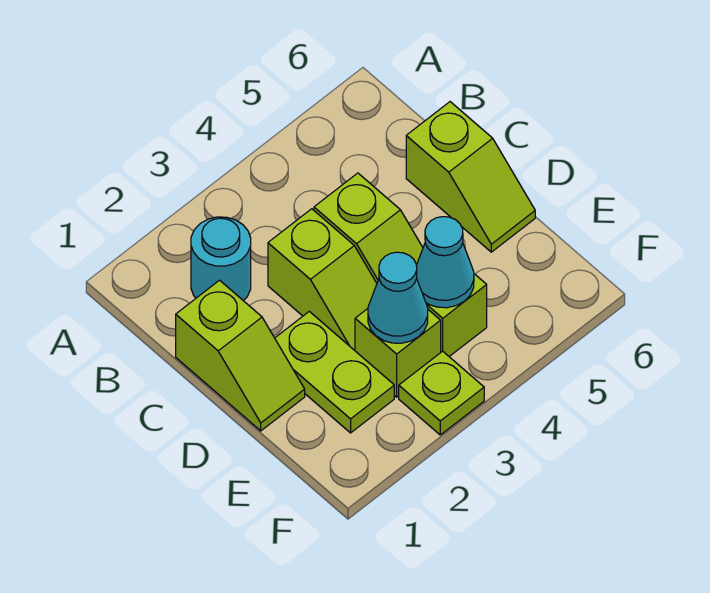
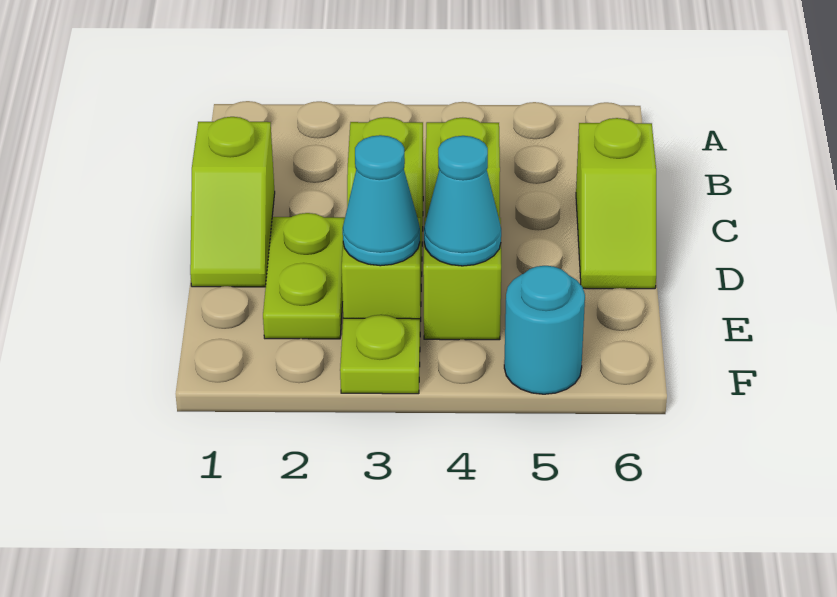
cyan round brick B2 level 1 -> cyan round brick F5 level 1

